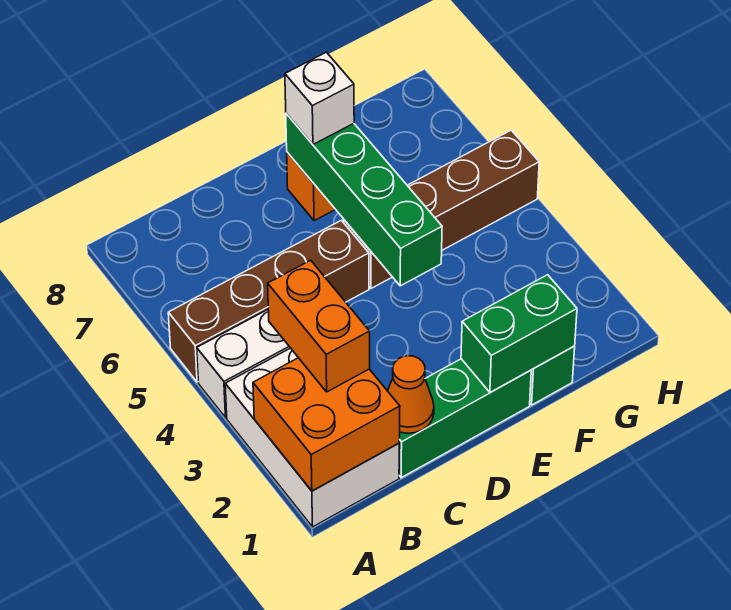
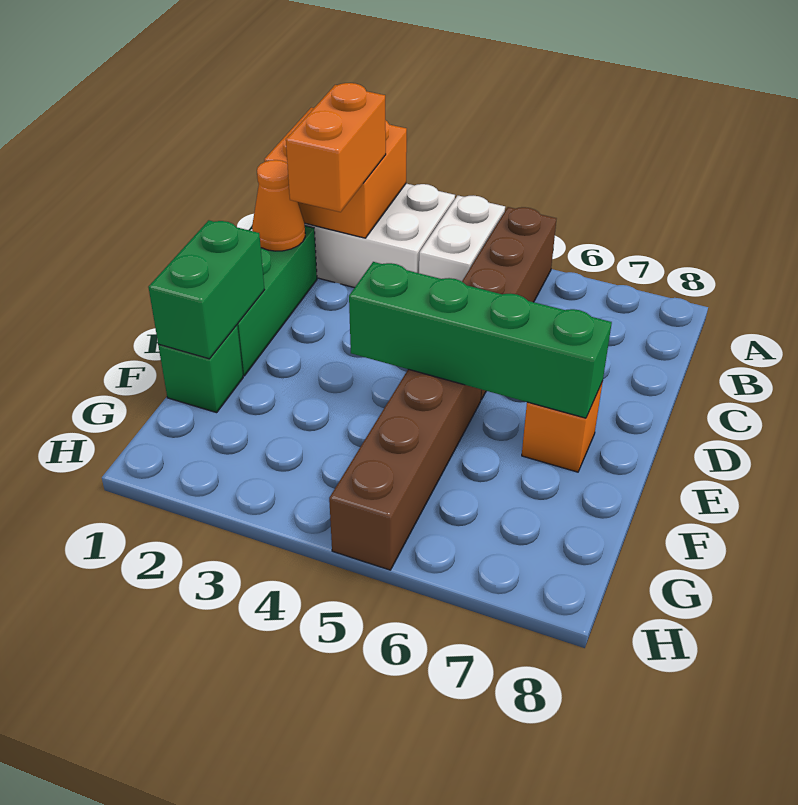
orange brick B2:B3 level 3 -> orange brick B2:C2 level 3
white brick E7 level 3 -> none

